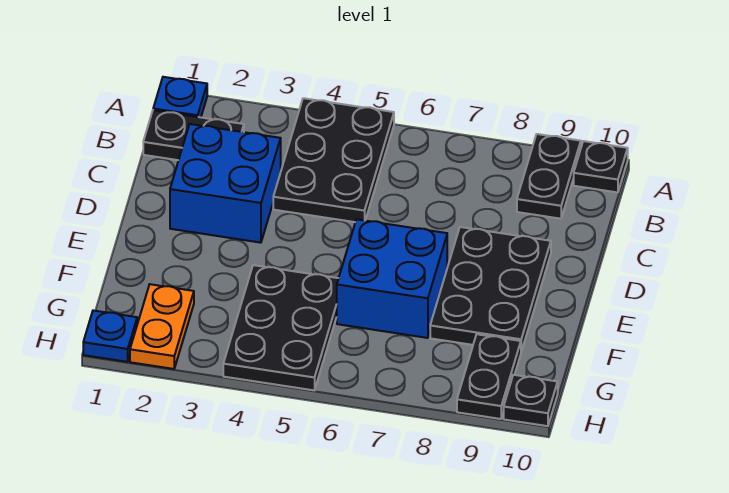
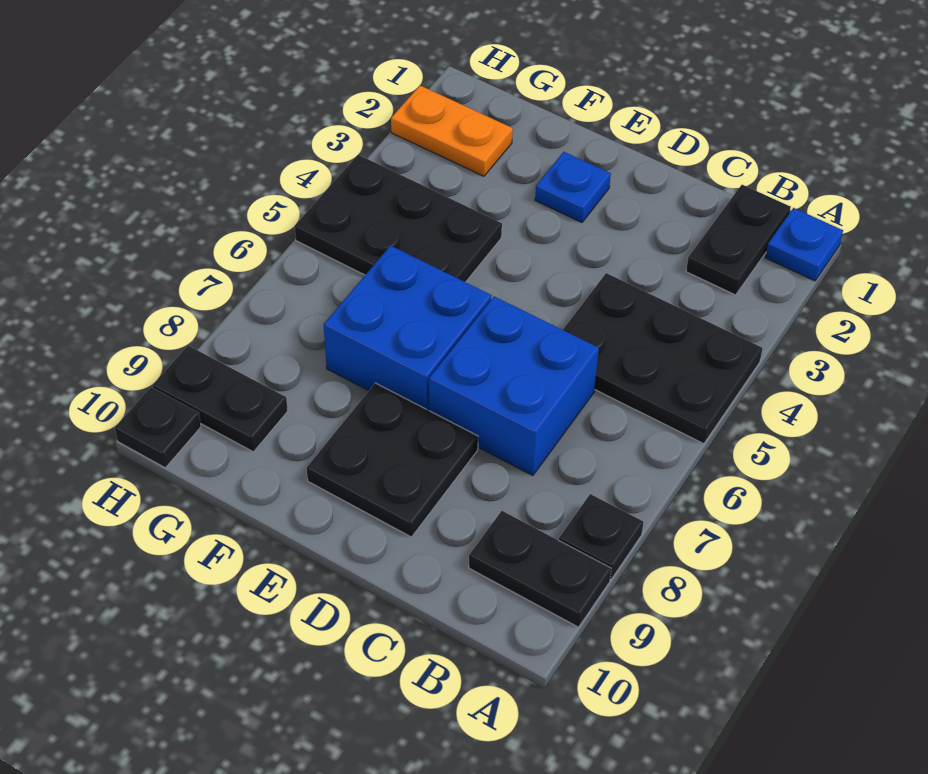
black plate A10 level 1 -> black plate A8 level 1
blue brick C2:D3 level 1 -> blue brick C6:D7 level 1
black plate D8:F9 level 1 -> black plate D8:E9 level 1
blue plate H1 level 1 -> blue plate E2 level 1

